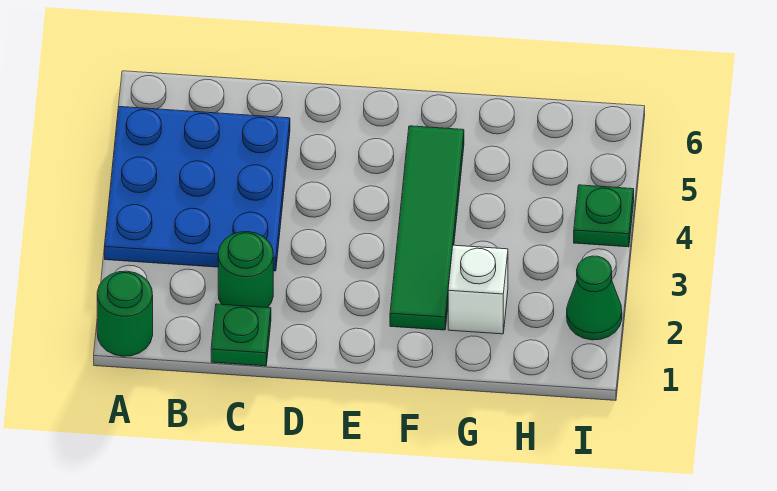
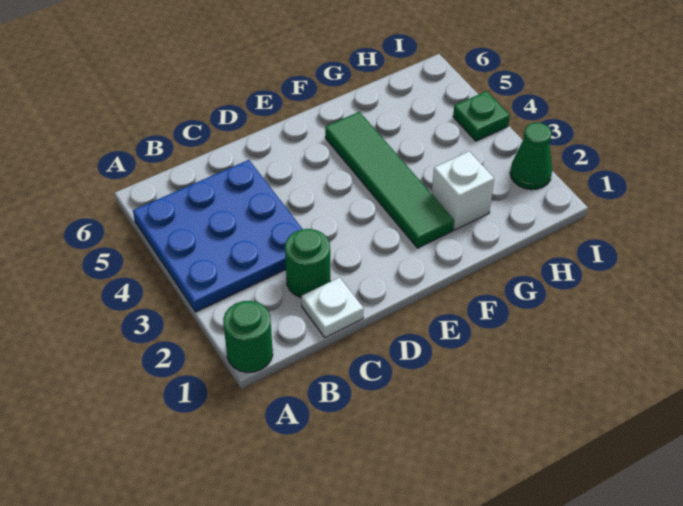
green plate C1 level 1 -> white plate C1 level 1

